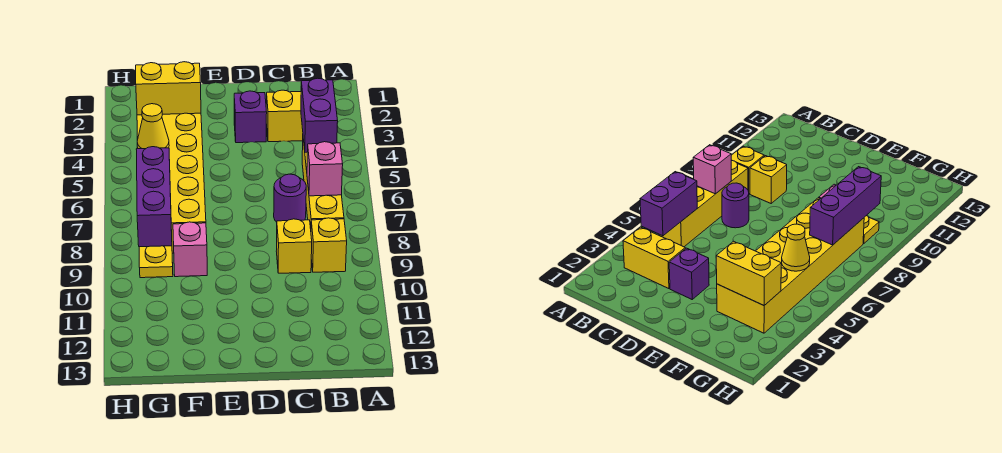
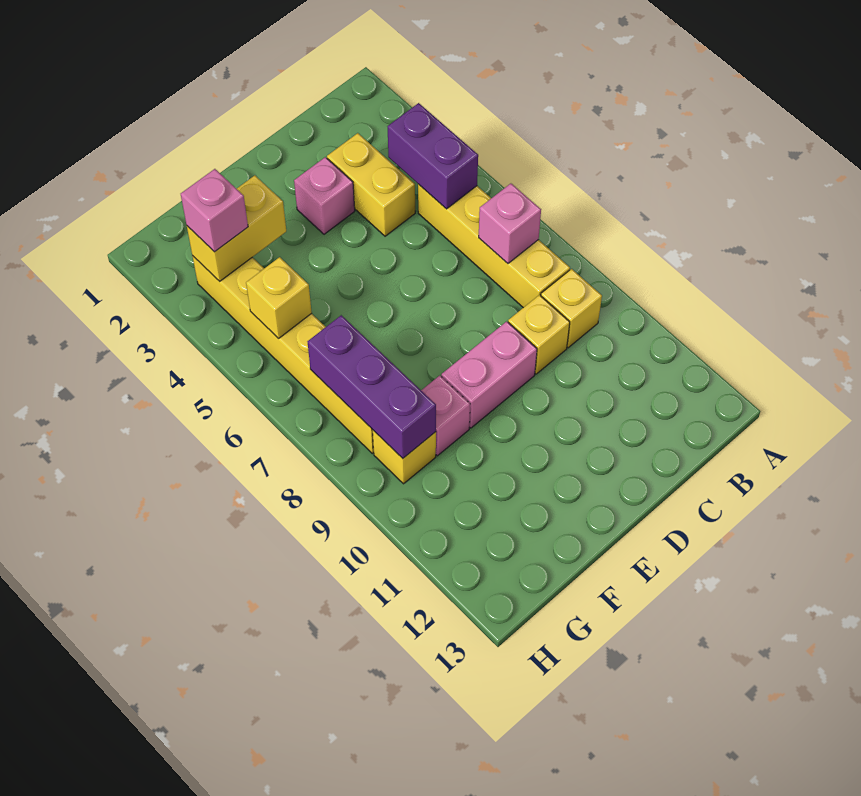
yellow brick B3:C3 level 1 -> yellow brick C3:C4 level 1
purple round brick C7 level 1 -> none
purple brick D3 level 1 -> pink brick D3 level 1
none -> pink brick D9:E9 level 1
yellow brick F3:G8 level 1 -> yellow brick G3:G8 level 1
none -> pink brick G3 level 3
yellow cone G5 level 2 -> yellow brick G5 level 2
yellow plate G9 level 1 -> yellow brick G9 level 1

